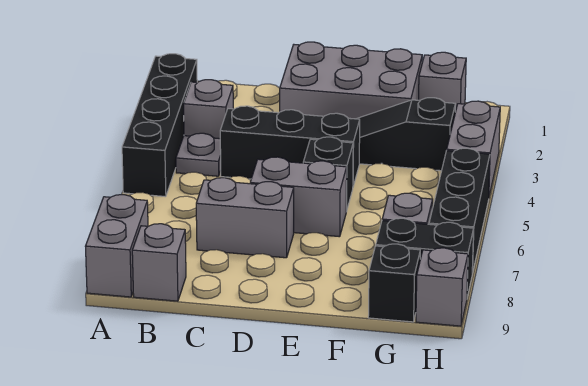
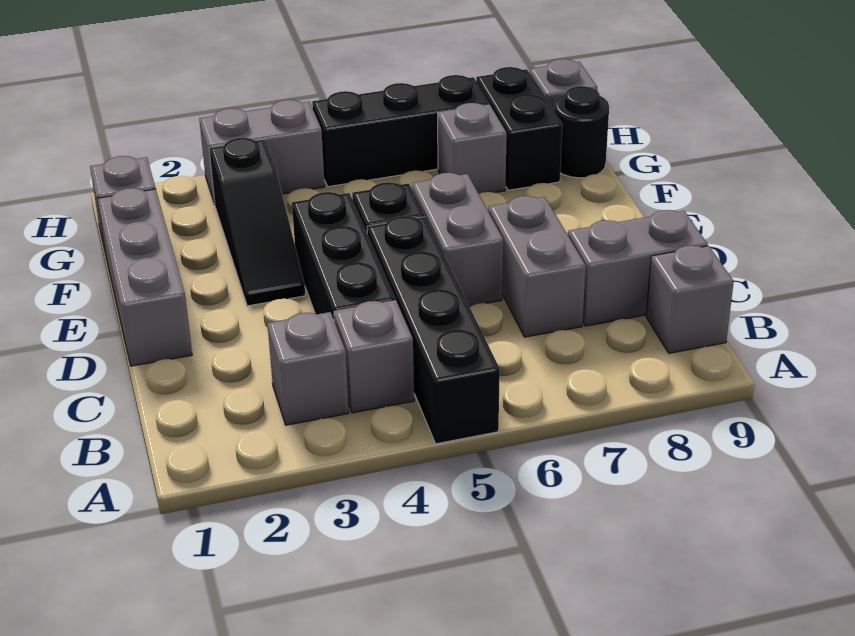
black brick A2:A5 level 1 -> black brick A5:D5 level 1
grey brick A8:A9 level 1 -> grey brick C8:C9 level 1
grey plate B4 level 1 -> grey brick B4 level 1
grey brick D1:F2 level 1 -> grey brick D1:F1 level 1
black brick G9 level 1 -> black round brick G9 level 1

